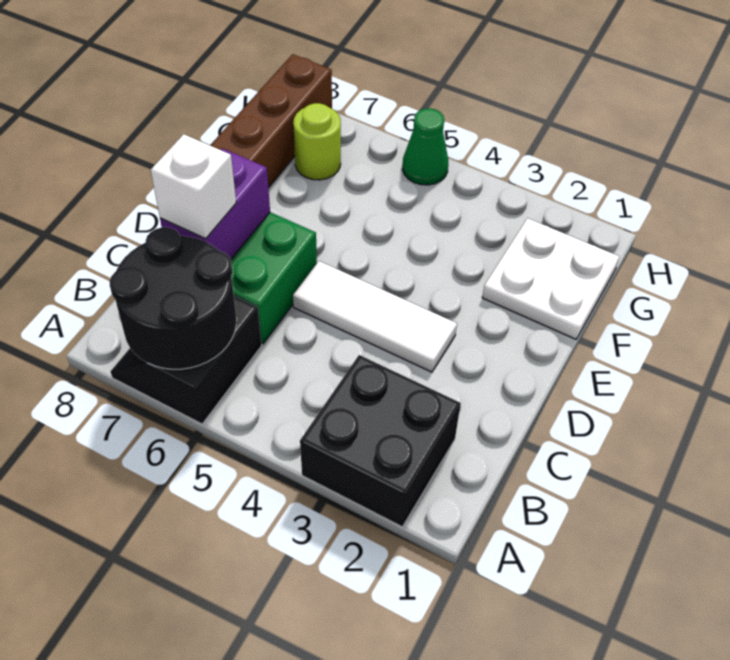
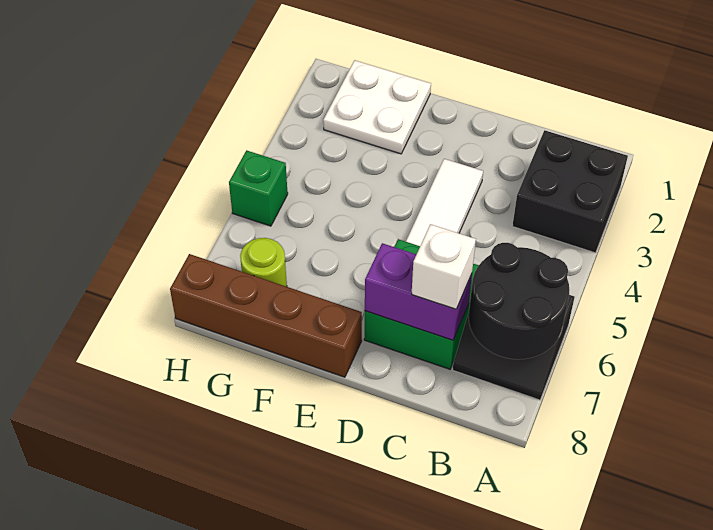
green cone H5 level 1 -> green brick H5 level 1

